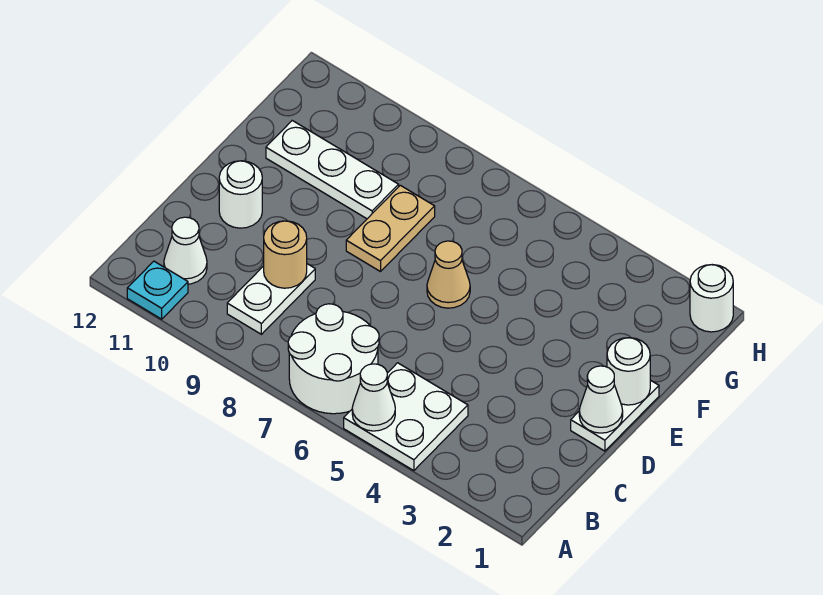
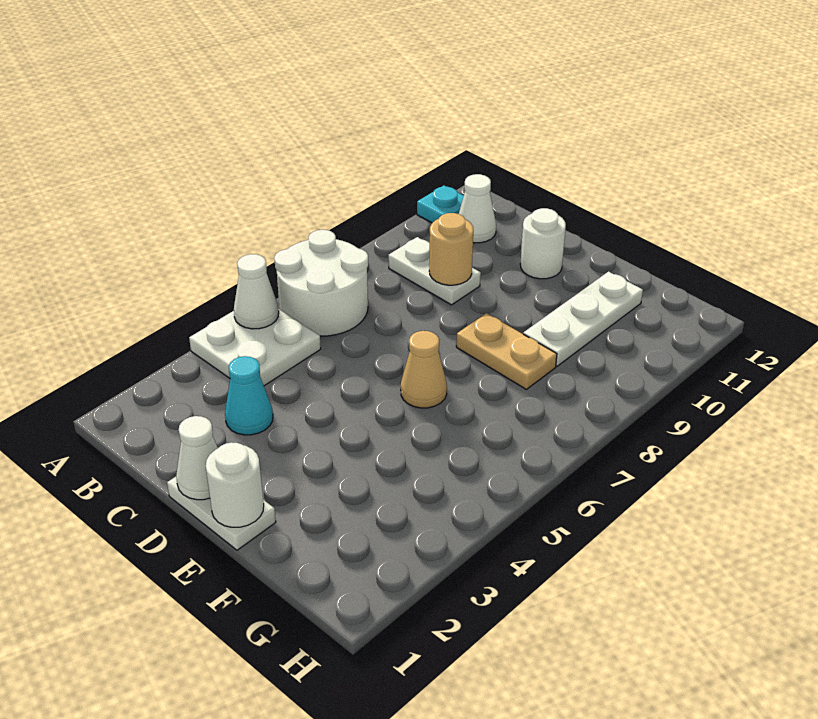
none -> cyan cone C3 level 1
white round brick H1 level 1 -> none

